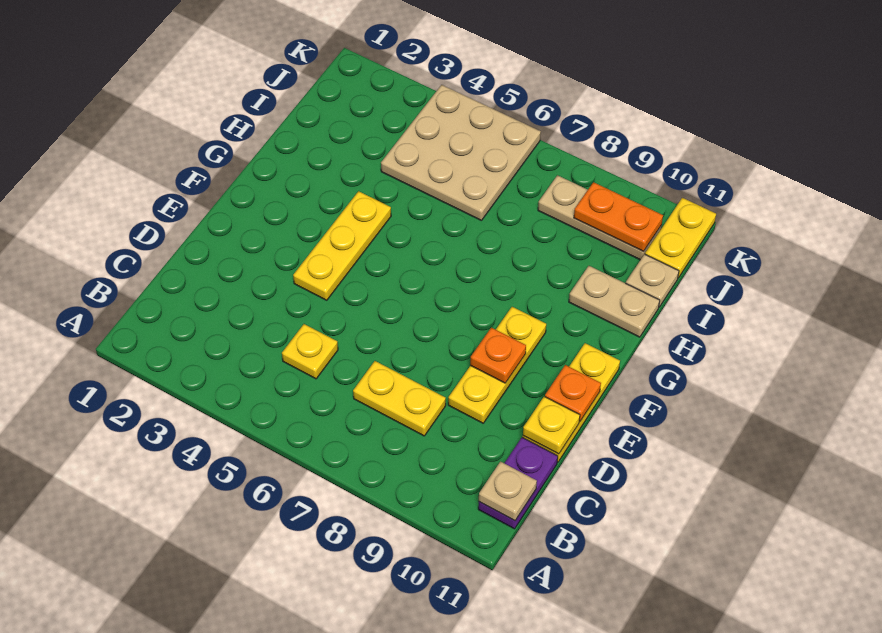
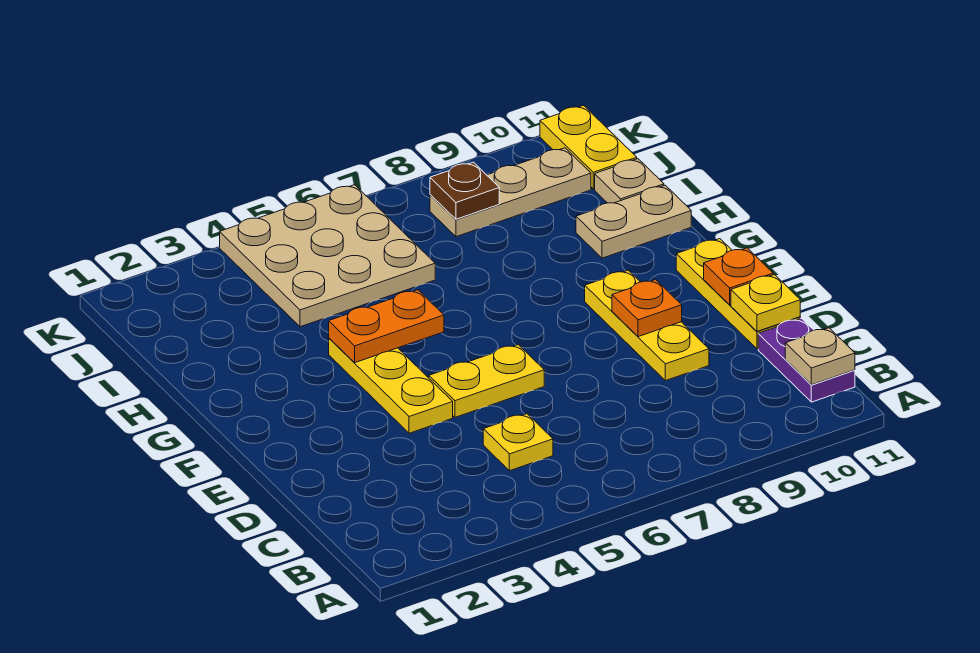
yellow plate C7:C8 level 1 -> yellow plate E5:E6 level 1
none -> brown plate J8 level 2
orange plate J9:J10 level 2 -> orange plate G4:G5 level 2

